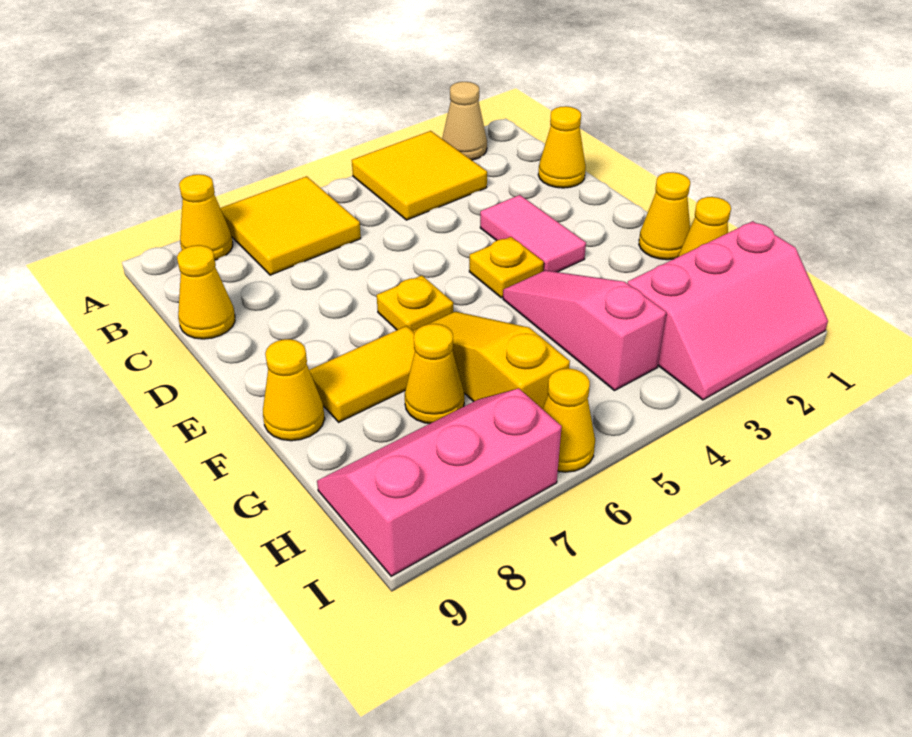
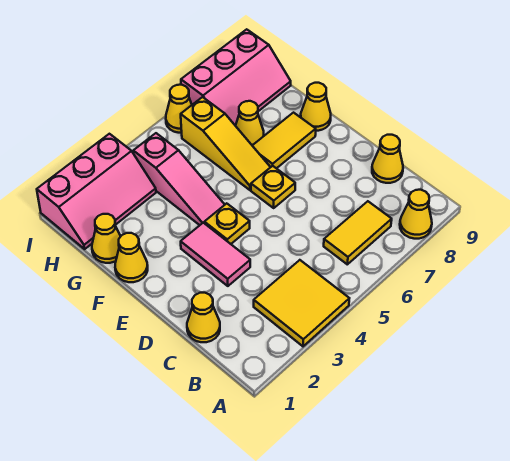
tan cone A2 level 1 -> none
yellow tile A6:B7 level 1 -> yellow tile B6:B7 level 1
pink slope H1:I3 level 1 top H -> pink slope H1:I3 level 1 top I

